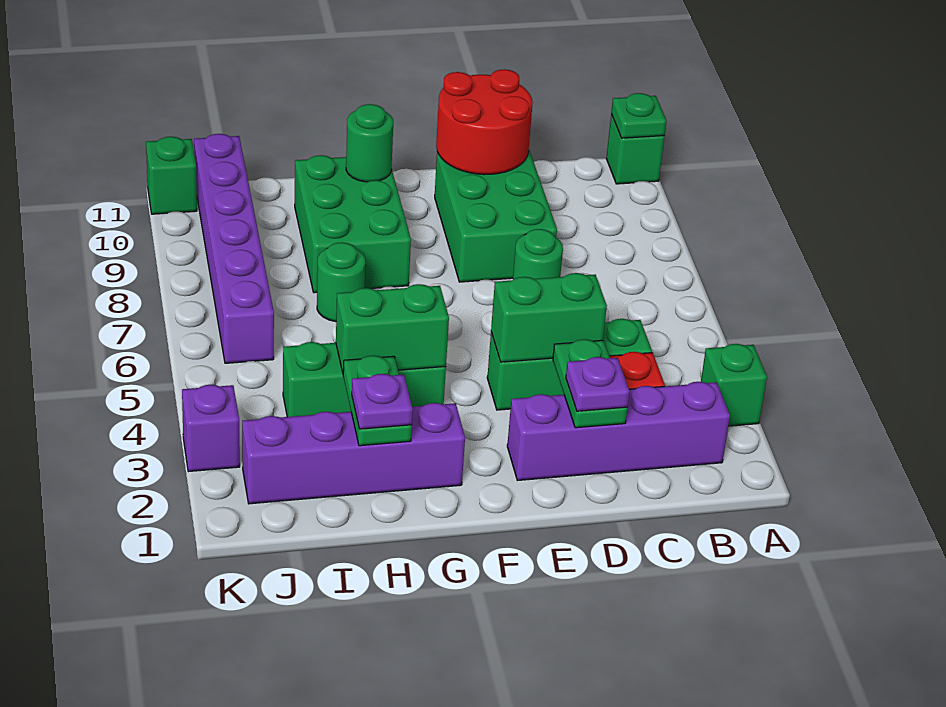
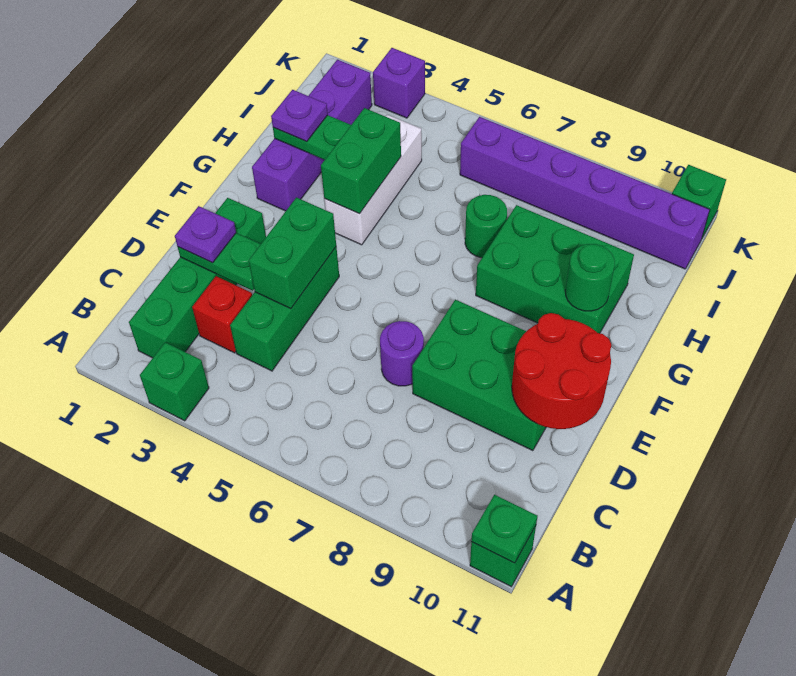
purple brick B2:E2 level 1 -> green brick B2:E2 level 1
green round brick D7 level 1 -> purple round brick D7 level 1
green brick G4:I4 level 1 -> white brick G4:I4 level 1

